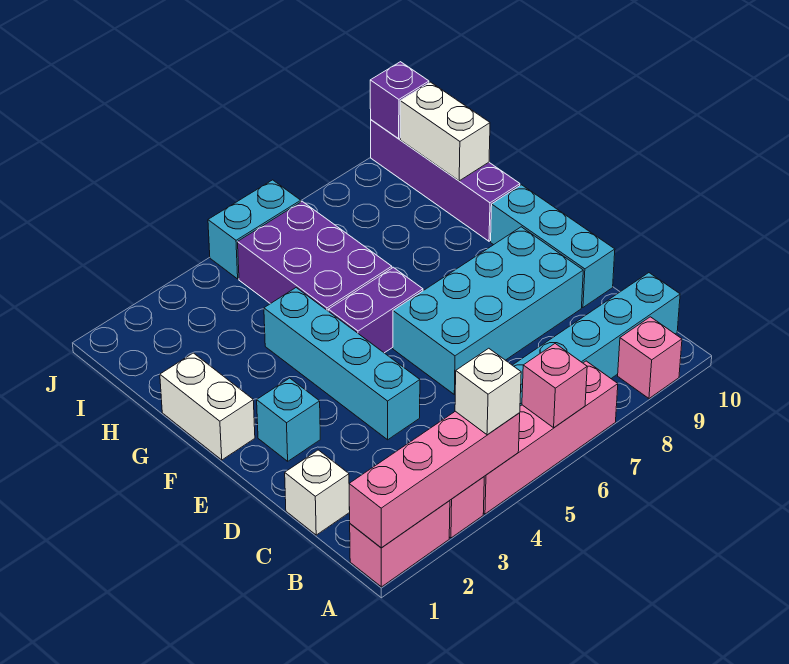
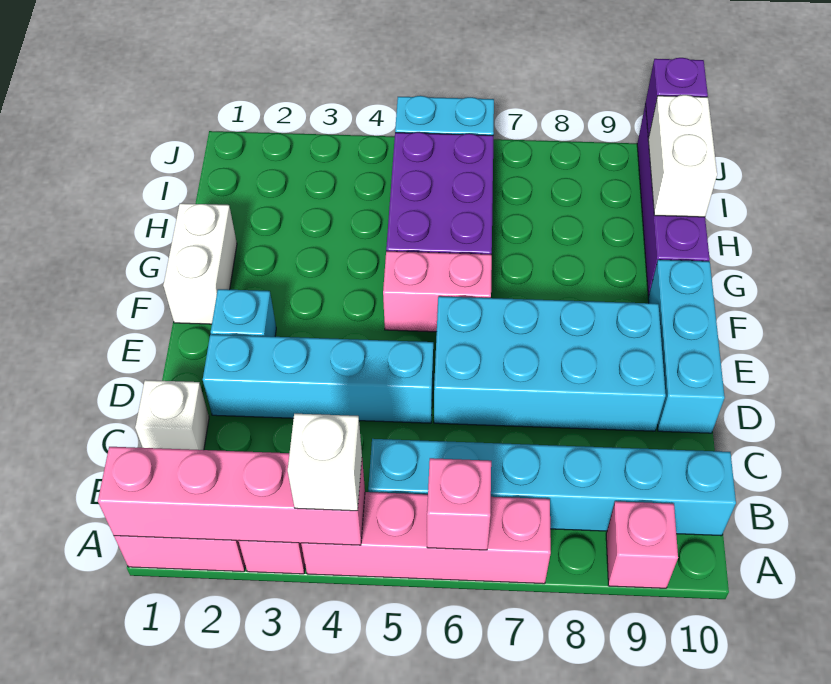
cyan brick D4:G4 level 1 -> cyan brick D2:D5 level 1
purple brick F5:F6 level 1 -> pink brick F5:F6 level 1

